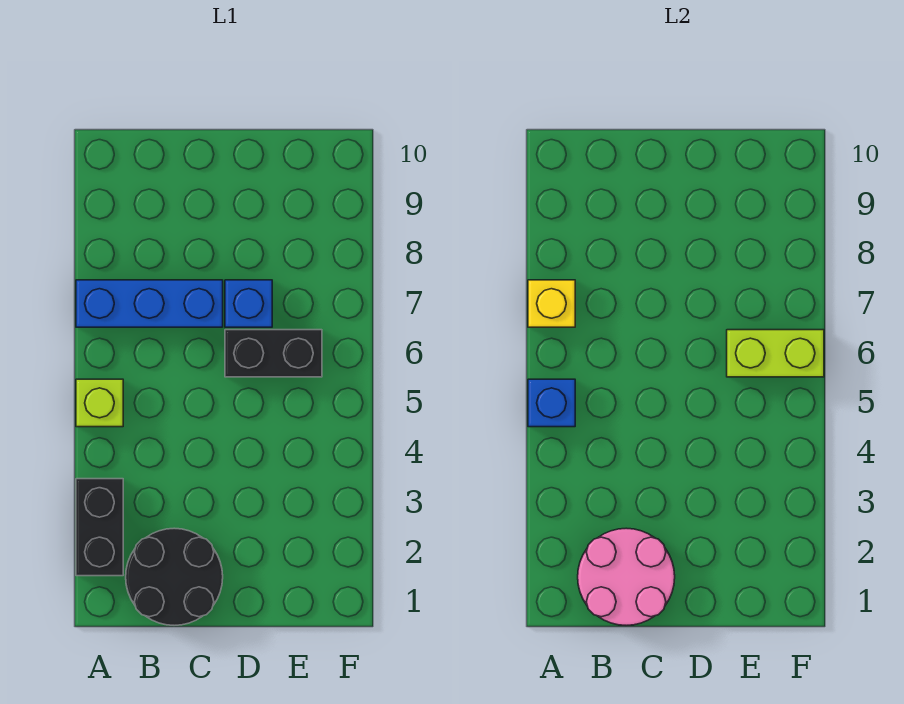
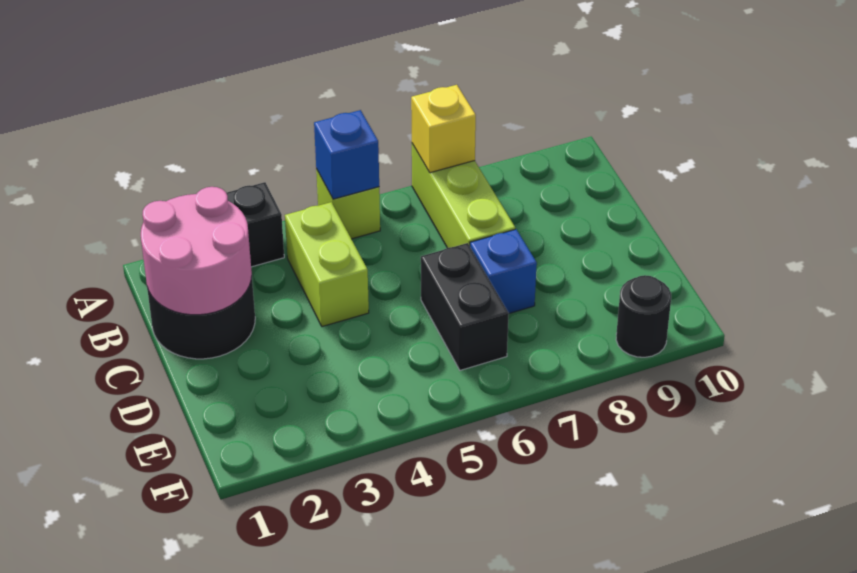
blue brick A7:C7 level 1 -> lime brick A7:C7 level 1
lime brick E6:F6 level 2 -> lime brick B4:C4 level 1
none -> black round brick F9 level 1

